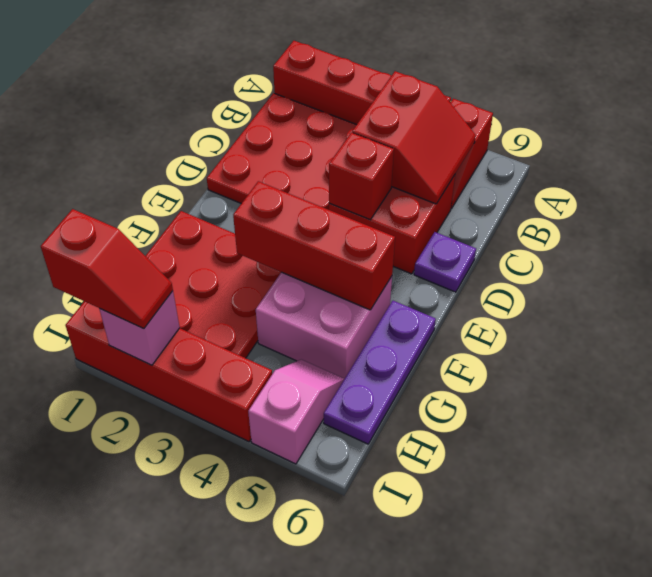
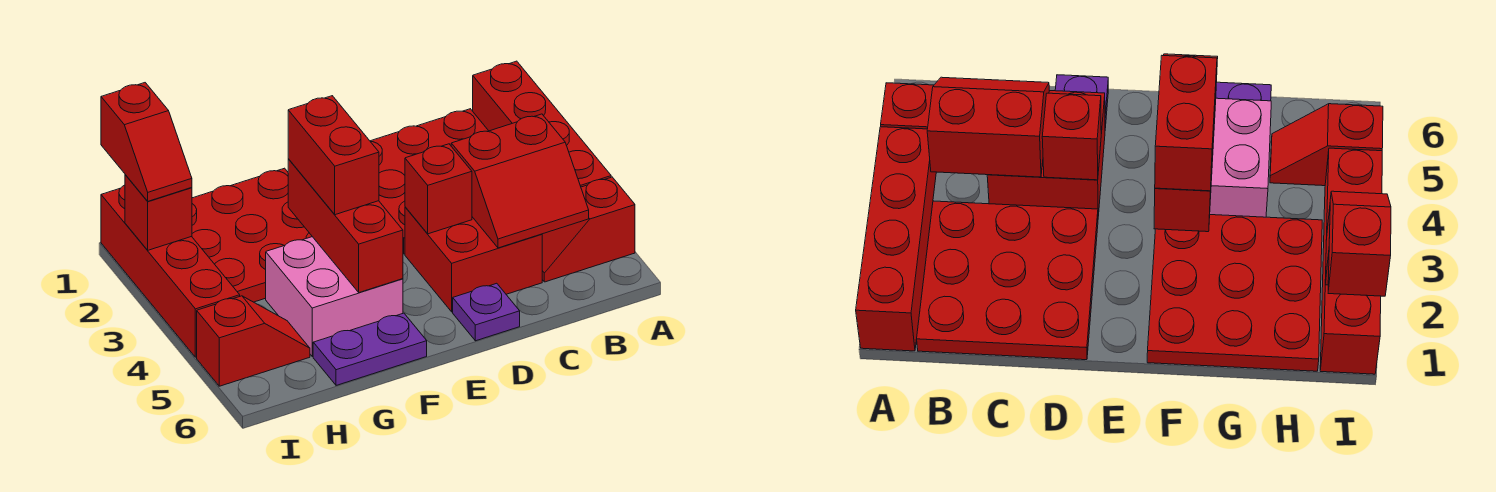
none -> red brick F3:F4 level 3
purple plate F6:H6 level 1 -> purple plate F6:G6 level 1
pink slope H5:I5 level 1 top I -> red slope H5:I5 level 1 top I
pink brick I2 level 2 -> red brick I2 level 2

